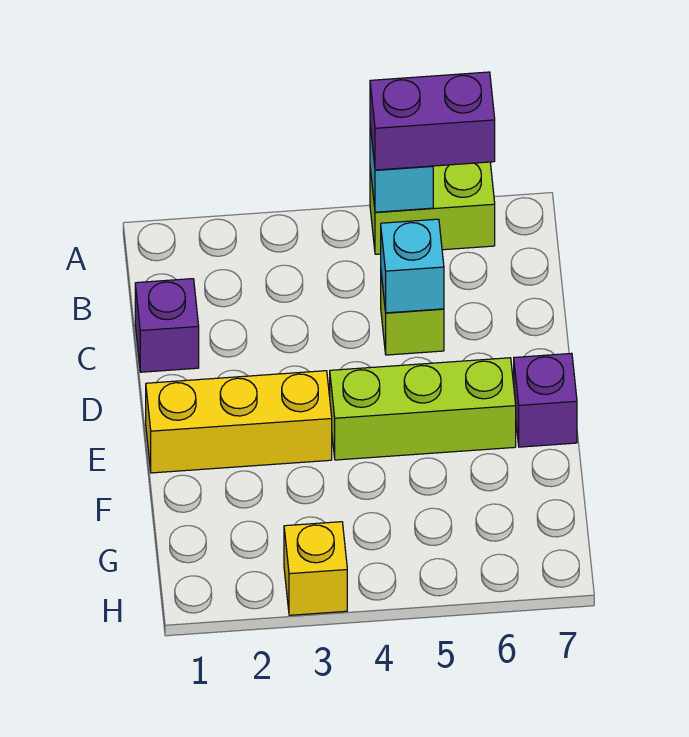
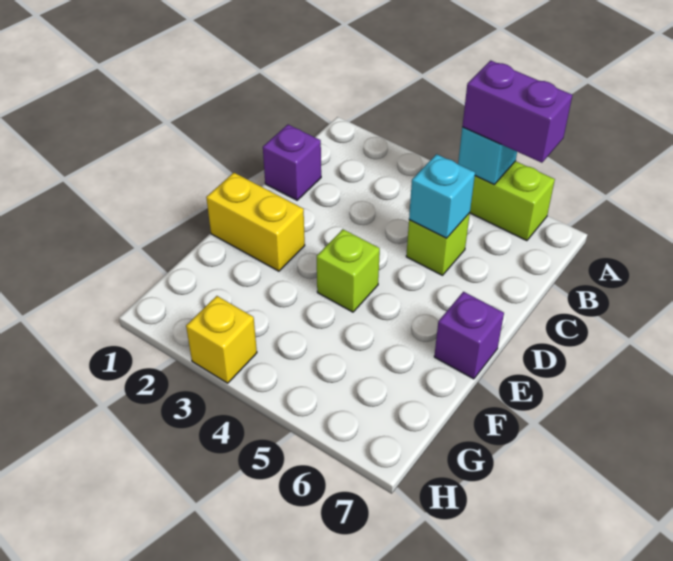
yellow brick E1:E3 level 1 -> yellow brick E1:E2 level 1
lime brick E4:E6 level 1 -> lime brick E4 level 1

